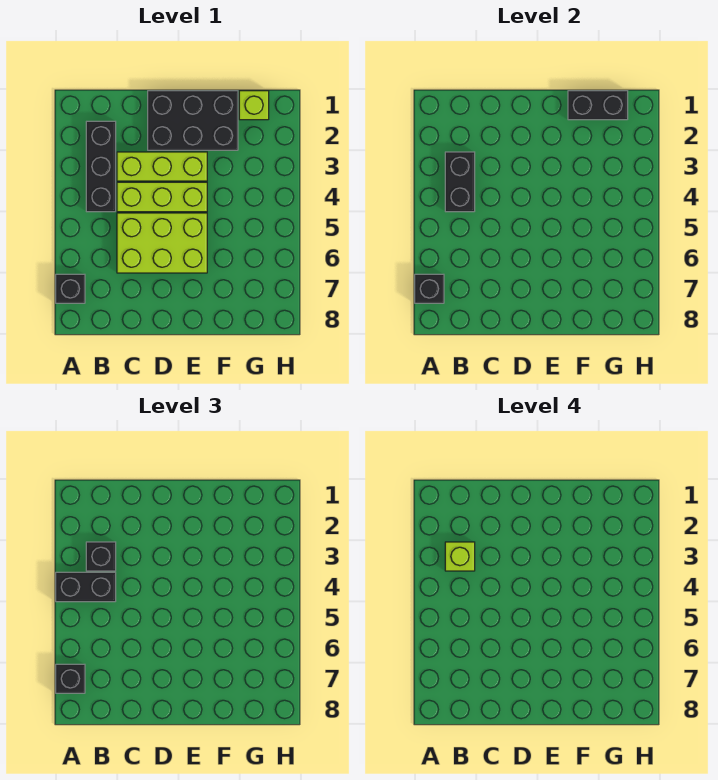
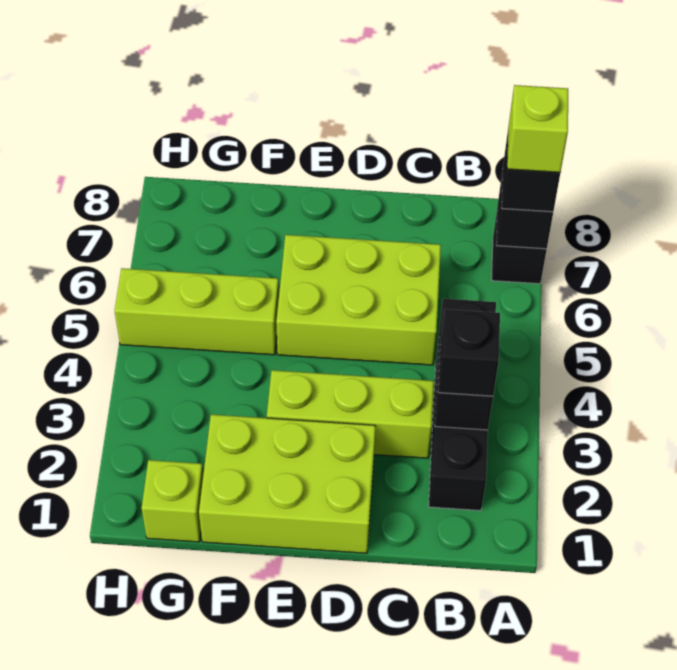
black brick A4:B4 level 3 -> none
lime brick B3 level 4 -> lime brick A7 level 4
lime brick C4:E4 level 1 -> lime brick F5:H5 level 1
black brick D1:F2 level 1 -> lime brick D1:F2 level 1
black brick F1:G1 level 2 -> none

